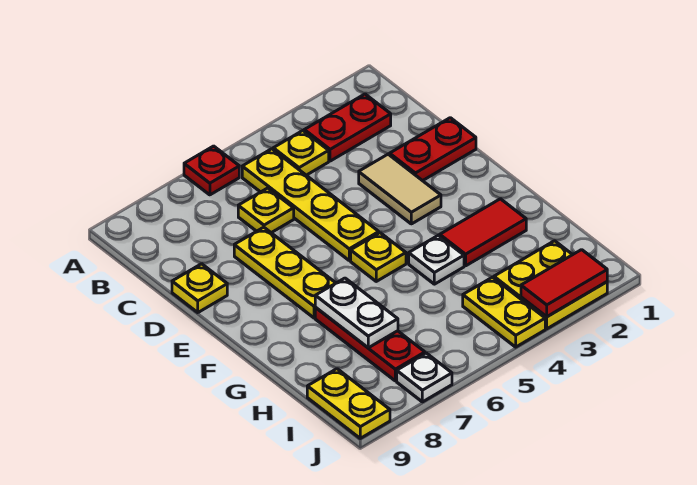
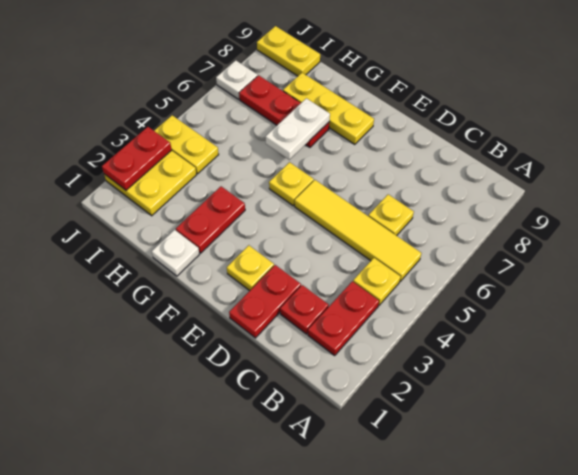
red plate A6 level 1 -> red plate C2 level 1
yellow plate B5:E5 level 1 -> yellow tile B5:E5 level 1
tan tile D3:E3 level 1 -> none
yellow plate D7:F7 level 1 -> yellow plate F8:H8 level 1
yellow plate D9 level 1 -> yellow plate E2 level 1
red tile G2:G3 level 1 -> red plate G2:G3 level 1
white plate G4 level 1 -> white plate G1 level 1
white plate G7:H7 level 2 -> white plate G6:G7 level 2
red tile J2:J3 level 2 -> red plate J2:J3 level 2

